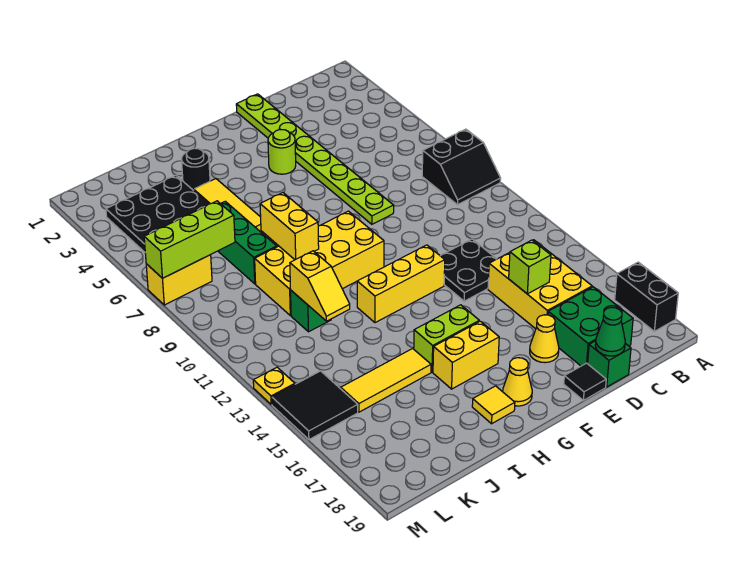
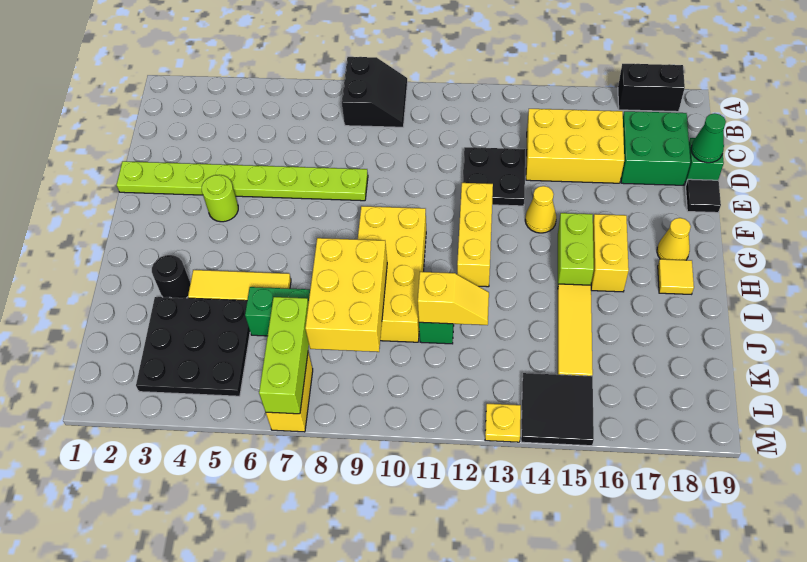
lime brick D15 level 2 -> none
yellow cone E17 level 1 -> yellow cone F14 level 1
yellow brick I8:I9 level 2 -> yellow brick I8:K9 level 2

